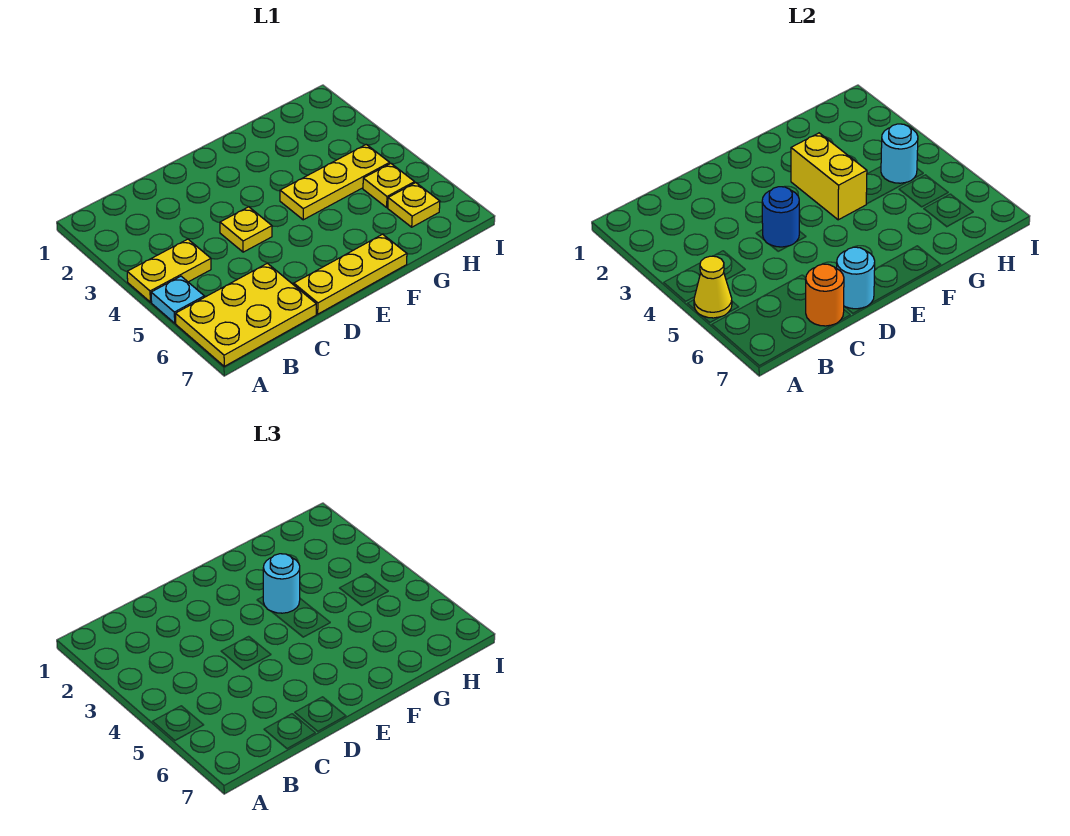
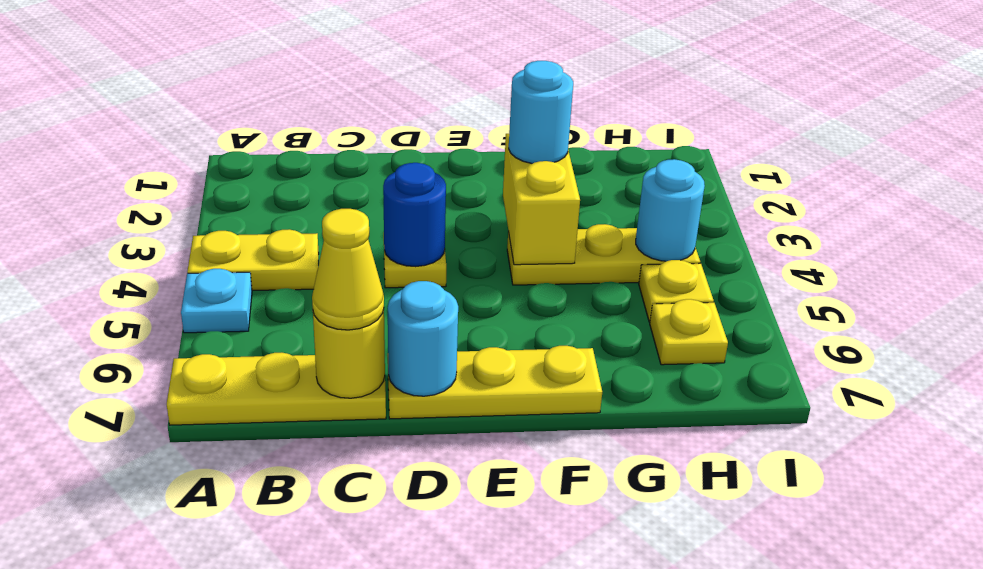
yellow cone A5 level 2 -> yellow cone C7 level 3
yellow plate A6:C7 level 1 -> yellow plate A7:C7 level 1
orange round brick C7 level 2 -> yellow round brick C7 level 2

